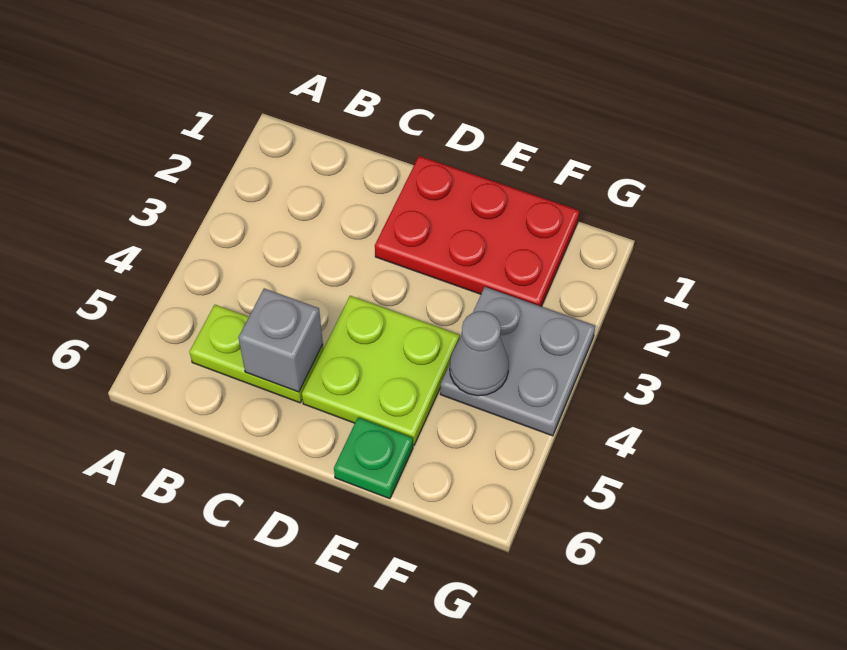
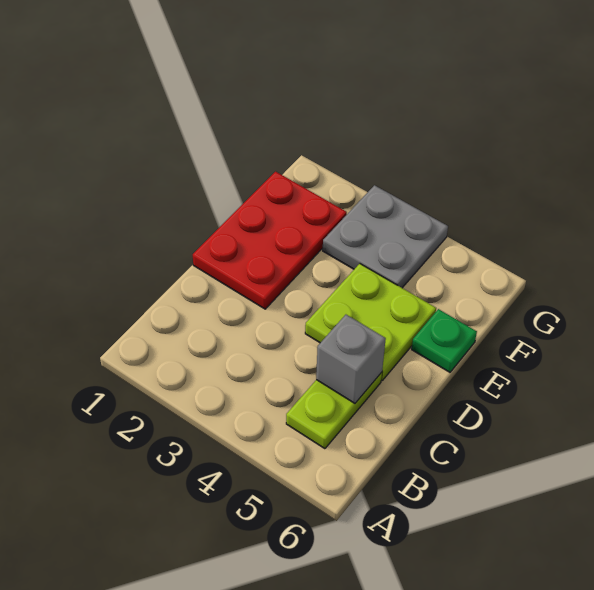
grey cone F4 level 2 -> none

